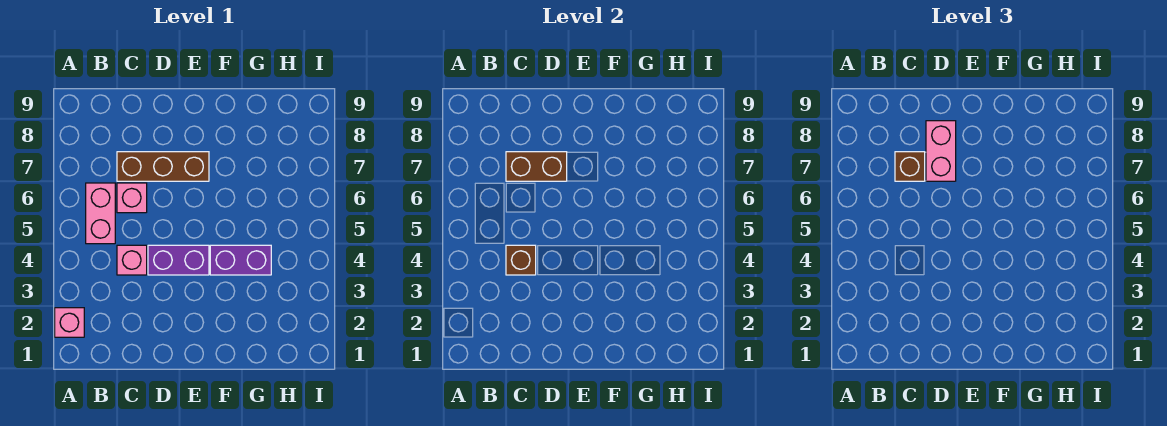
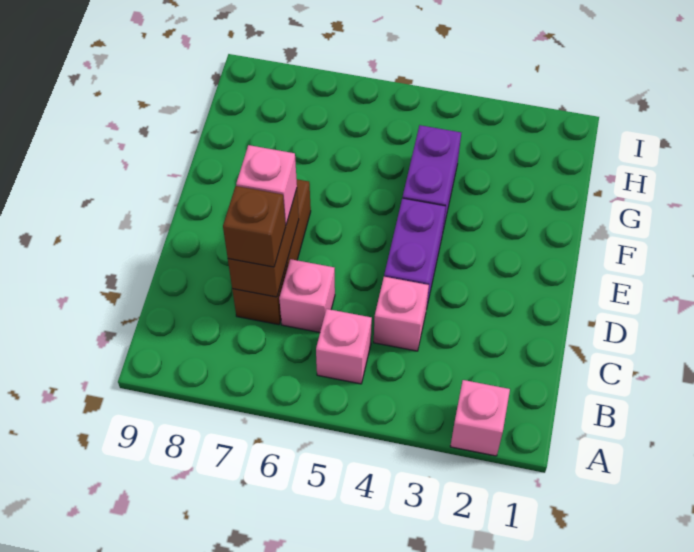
pink brick B5:B6 level 1 -> pink brick B5 level 1
brown brick C4 level 2 -> none
pink brick D7:D8 level 3 -> pink brick D7 level 3

